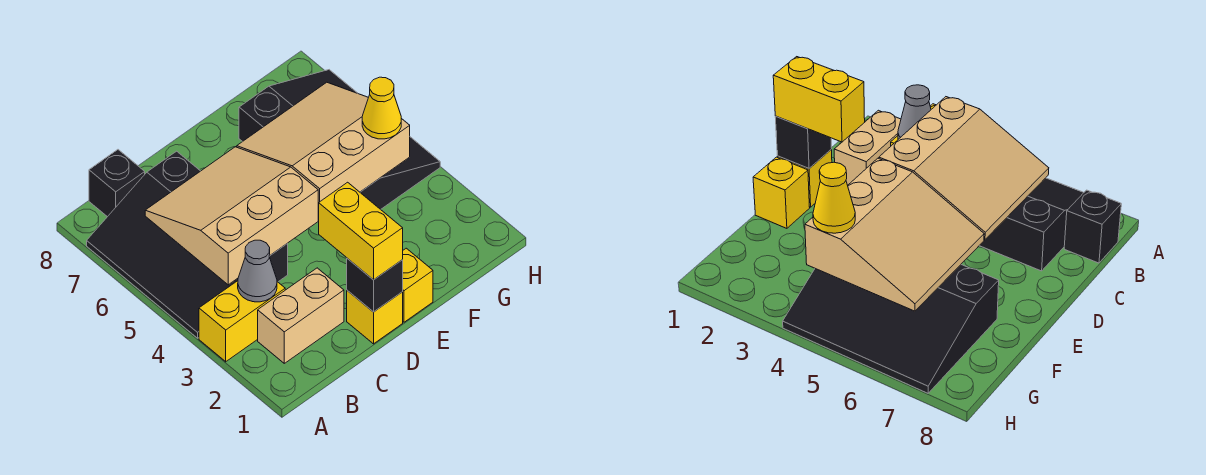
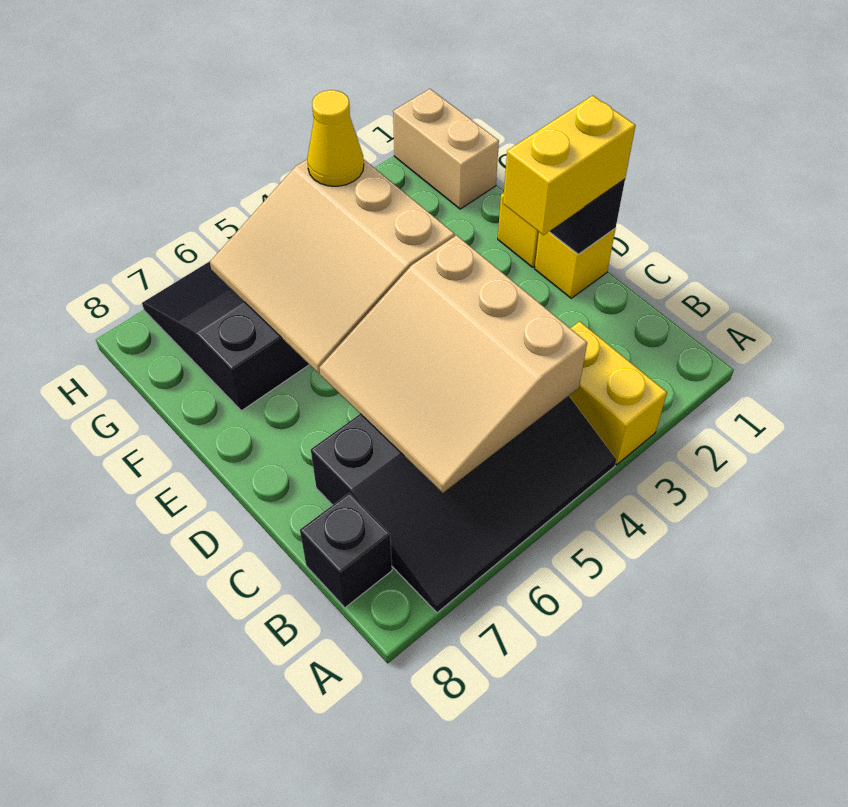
tan brick B2:C2 level 1 -> tan brick G1:H1 level 1
grey cone B3 level 2 -> none

